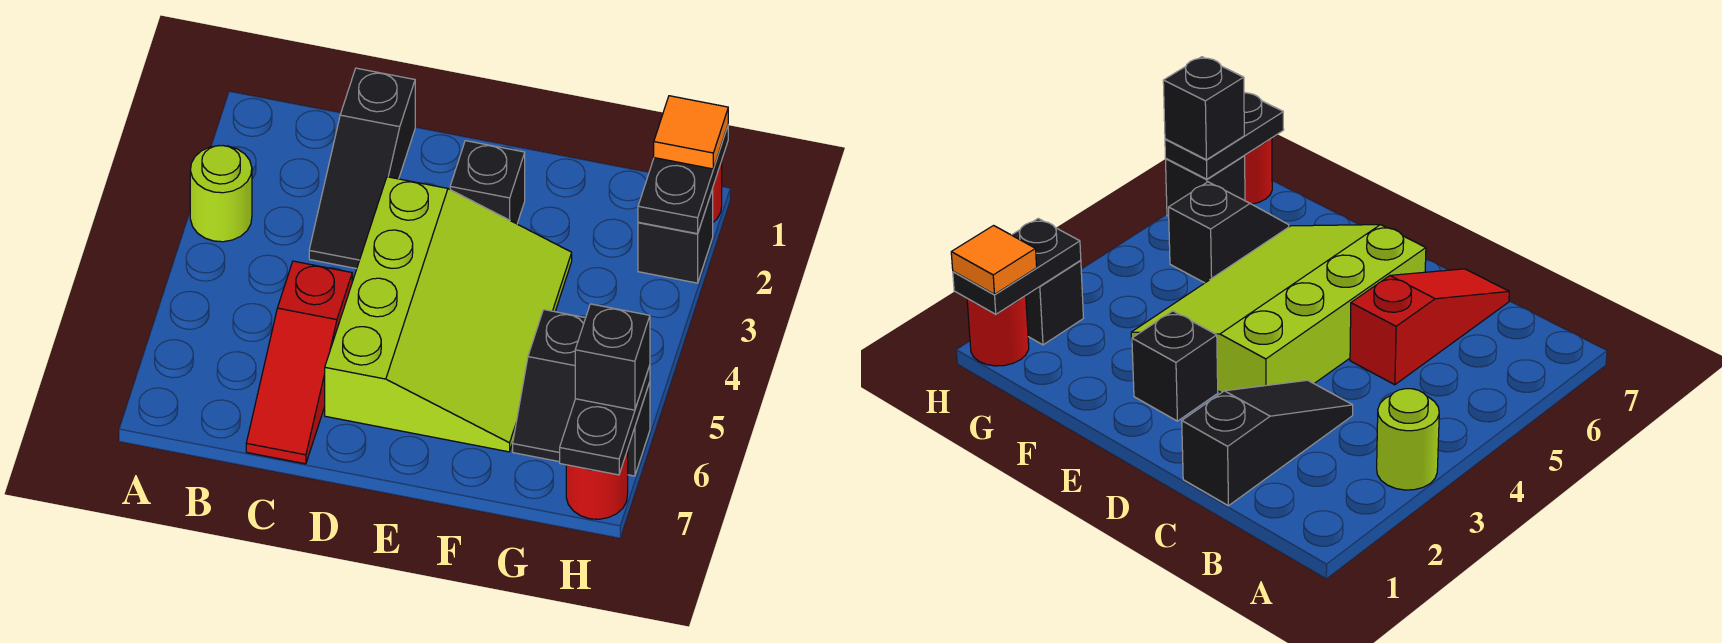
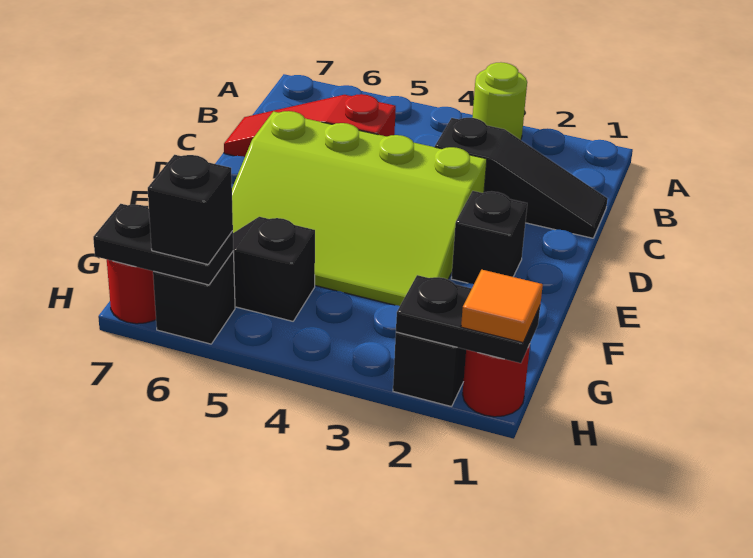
black slope C1:C3 level 1 top 1 -> black slope C1:C3 level 1 top 3

